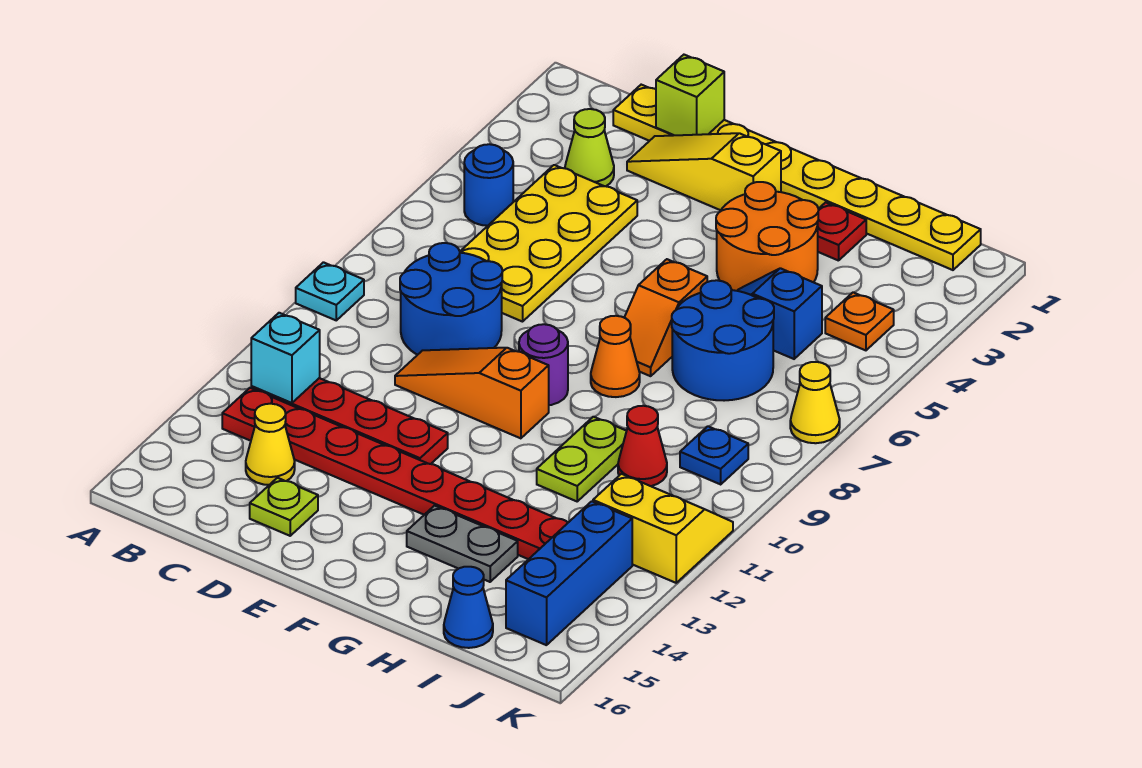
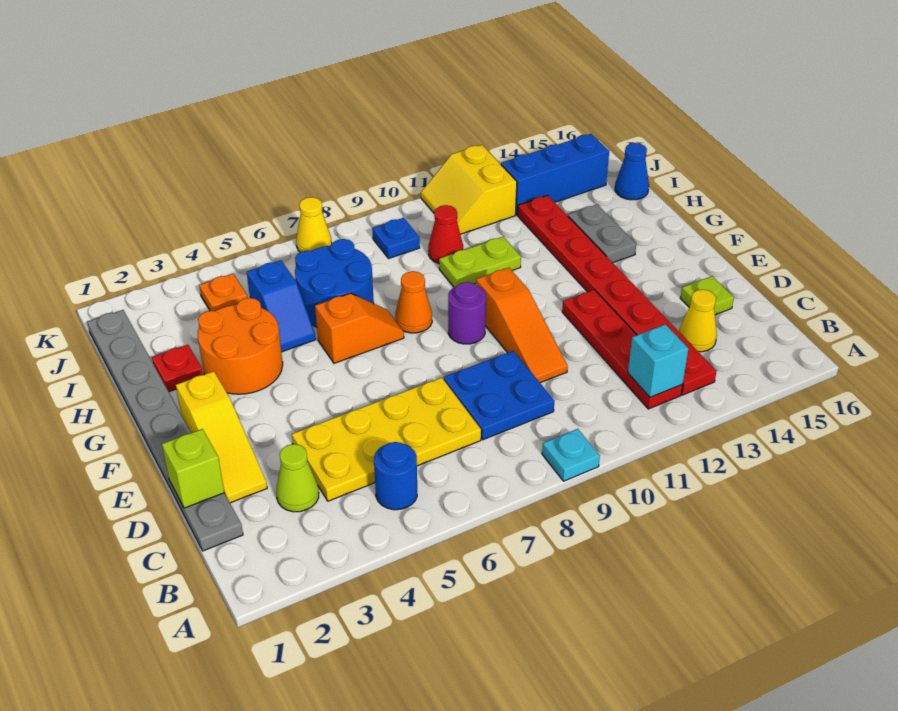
yellow plate C1:J1 level 1 -> grey plate C1:J1 level 1
blue round brick C8:D9 level 1 -> blue plate C8:D9 level 1

